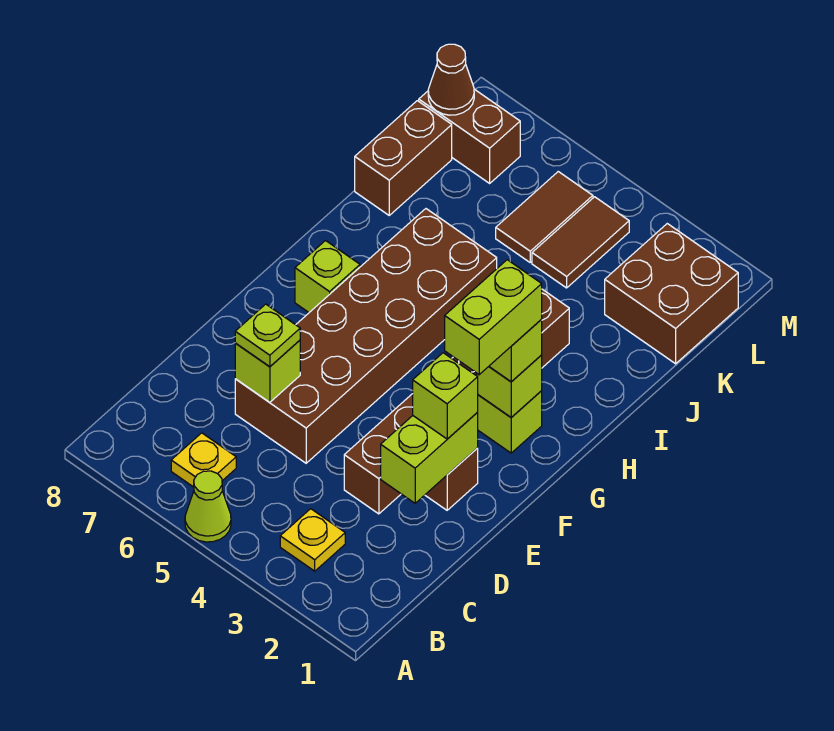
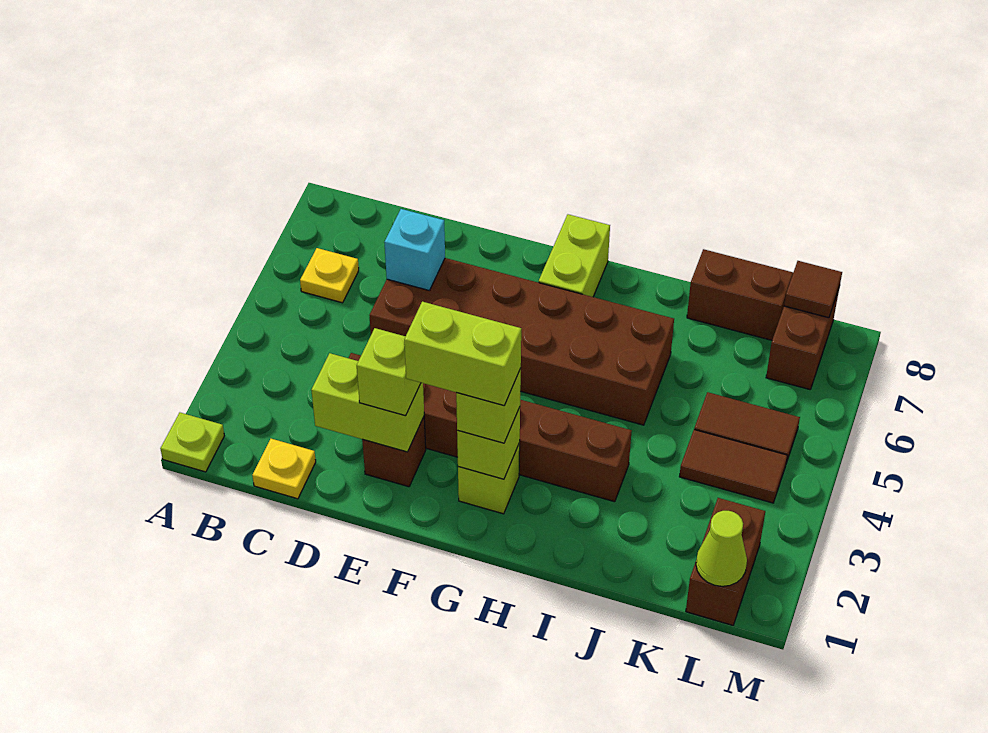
lime cone A5 level 1 -> lime cone L1 level 2
yellow plate B3 level 1 -> yellow plate C1 level 1
lime brick D6 level 2 -> cyan brick D6 level 2
lime plate D6 level 3 -> lime plate A1 level 1
lime brick G7 level 1 -> lime brick G7:G8 level 1
brown brick K1:L2 level 1 -> brown brick L1:L2 level 1
brown cone L8 level 2 -> brown tile L8 level 2

